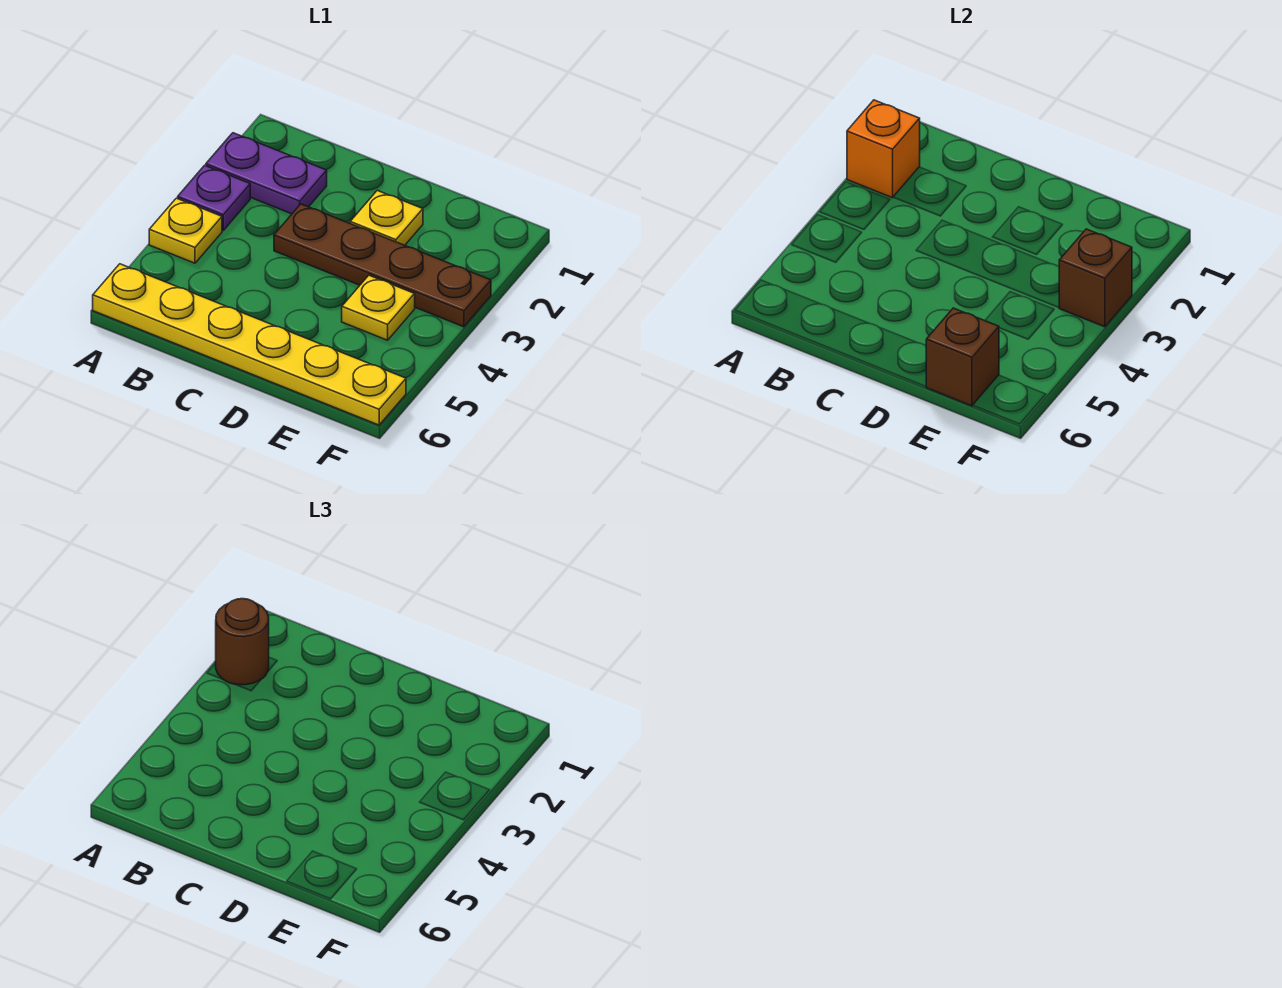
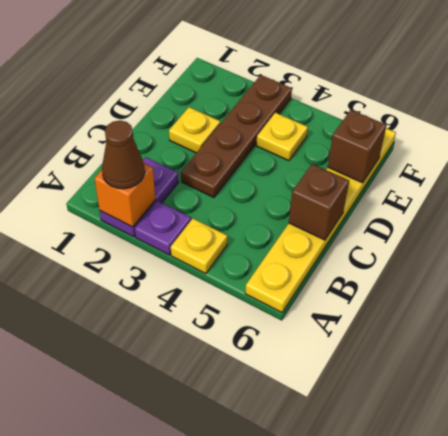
brown round brick A2 level 3 -> brown cone A2 level 3
brown brick F3 level 2 -> brown brick C6 level 2

